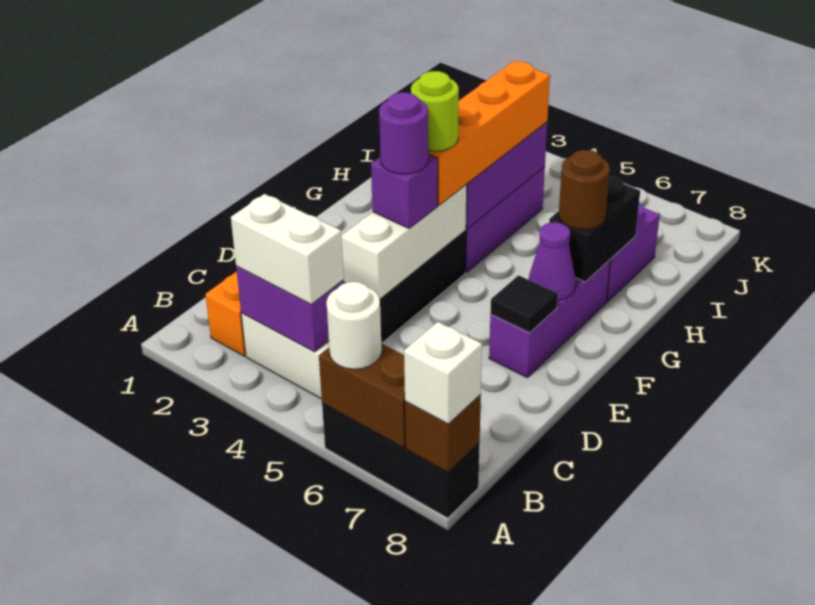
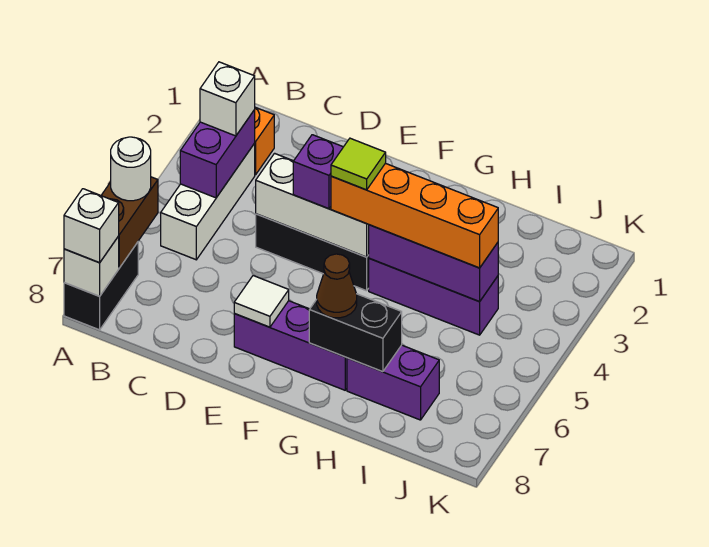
black brick A6:A8 level 1 -> black brick A7:A8 level 1
brown brick A8 level 2 -> white brick A8 level 2
white brick B3:B4 level 3 -> white brick B3 level 3
purple round brick E4 level 4 -> none
black tile E7 level 2 -> white tile E7 level 2
lime round brick F4 level 4 -> lime tile F4 level 4
purple cone F7 level 2 -> none
brown round brick G7 level 3 -> brown cone G7 level 3

